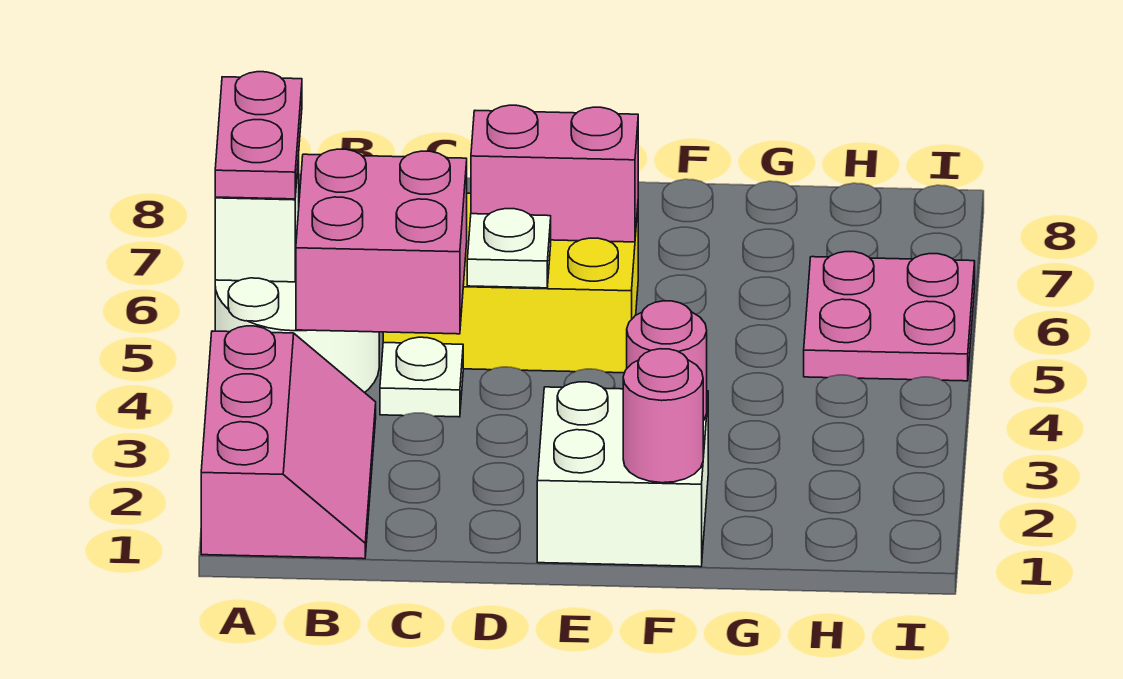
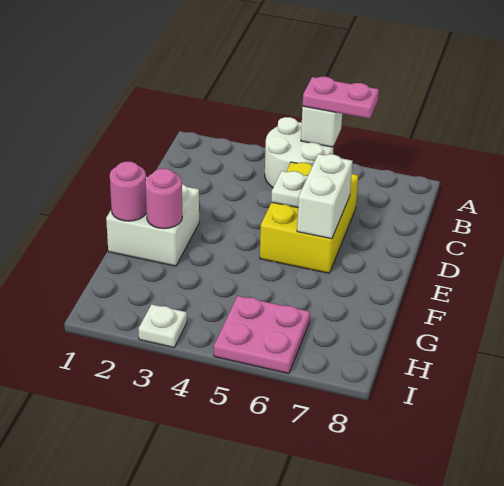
pink slope A1:B3 level 1 top A -> none
pink brick B4:C5 level 2 -> none
white plate C4 level 1 -> white plate I3 level 1
pink brick D6:E6 level 2 -> white brick D6:E6 level 2

